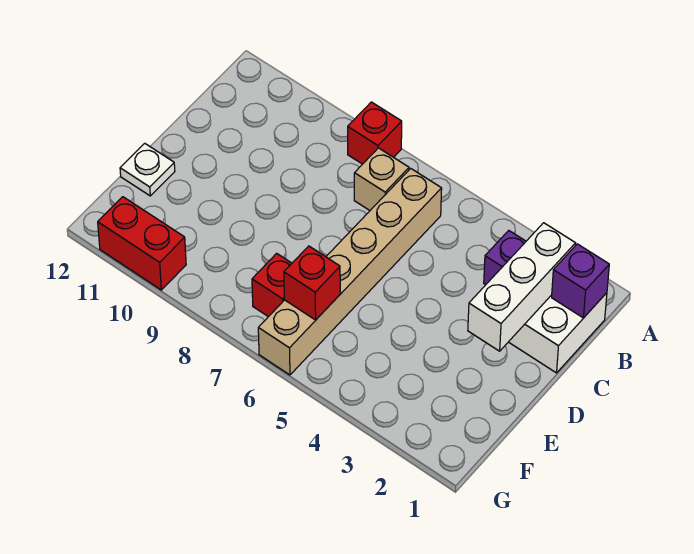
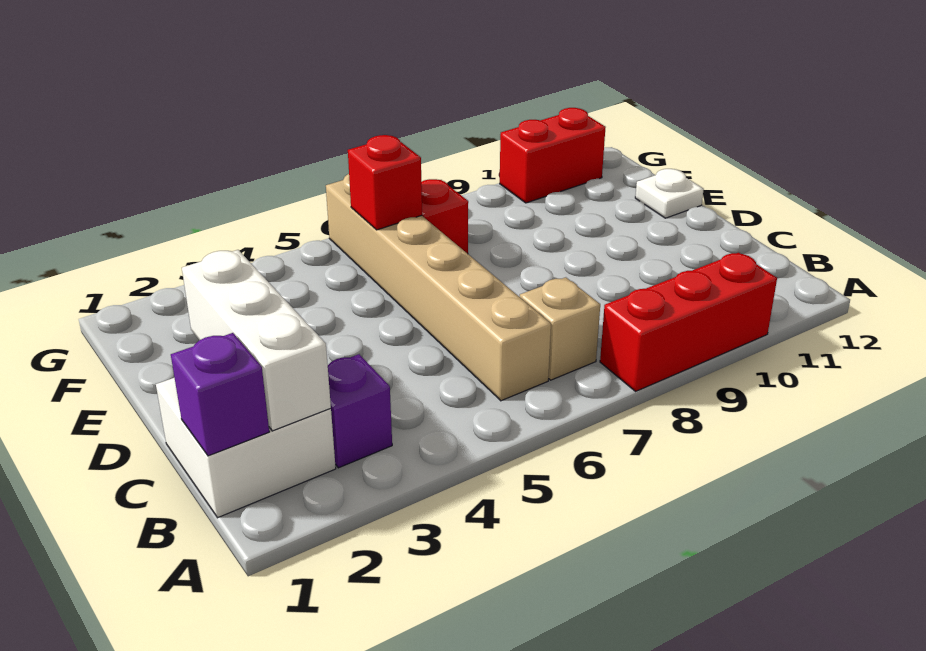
red brick A8 level 1 -> red brick A8:A10 level 1

